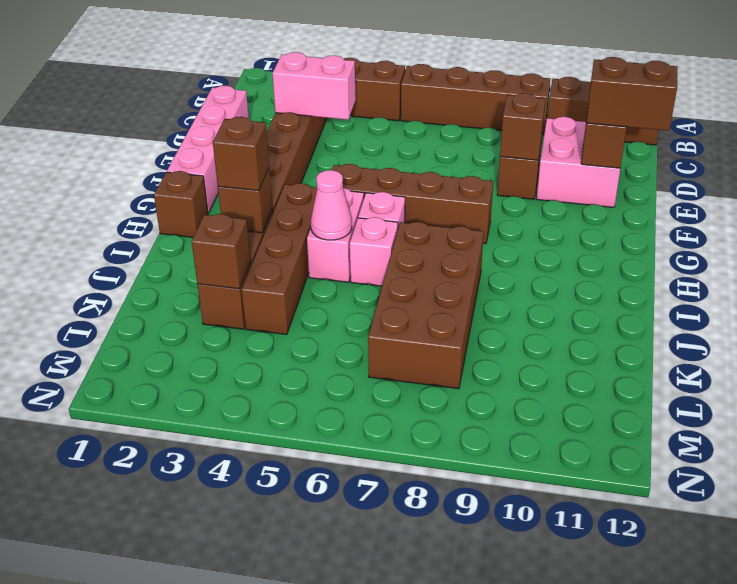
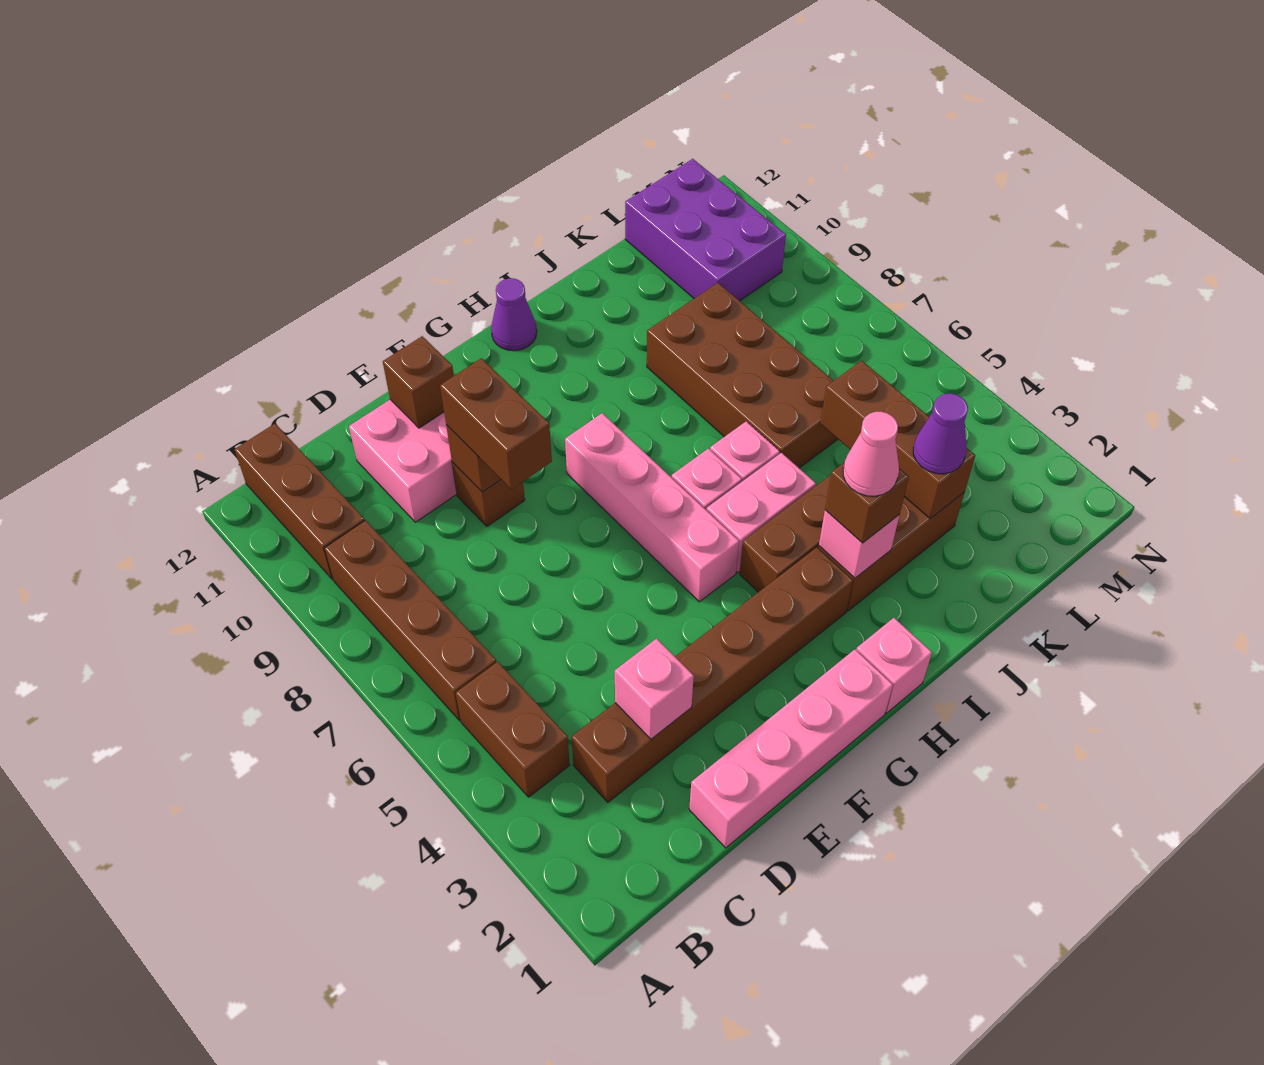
pink brick D3:D4 level 2 -> pink brick D3 level 2
brown brick E11:E12 level 3 -> brown brick E8:E9 level 3
brown brick G5:G8 level 1 -> pink brick G5:G8 level 1
brown brick H1 level 1 -> pink brick H1 level 1
none -> purple cone H12 level 1
brown brick I3 level 2 -> pink brick I3 level 2
pink cone I5 level 2 -> pink cone I3 level 4
brown brick I7:L8 level 1 -> brown brick J6:K9 level 1
brown brick K3 level 2 -> brown brick K3:K5 level 2
none -> purple cone K3 level 3
none -> purple brick L10:M12 level 1

